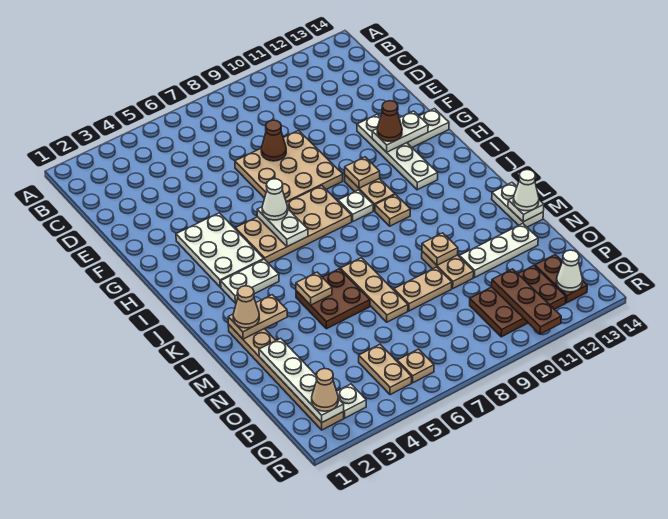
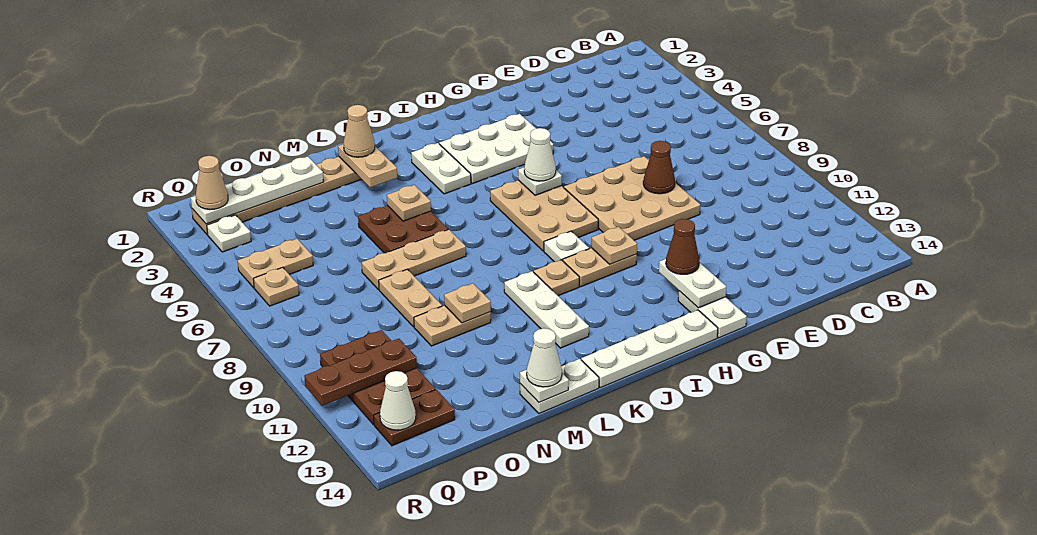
white plate F12:I12 level 1 -> white plate H14:K14 level 1
tan plate H5:I8 level 1 -> tan plate H6:I8 level 1
white plate H6:I6 level 2 -> white plate H6 level 2
white plate N11:N13 level 1 -> white plate K10:K12 level 1

